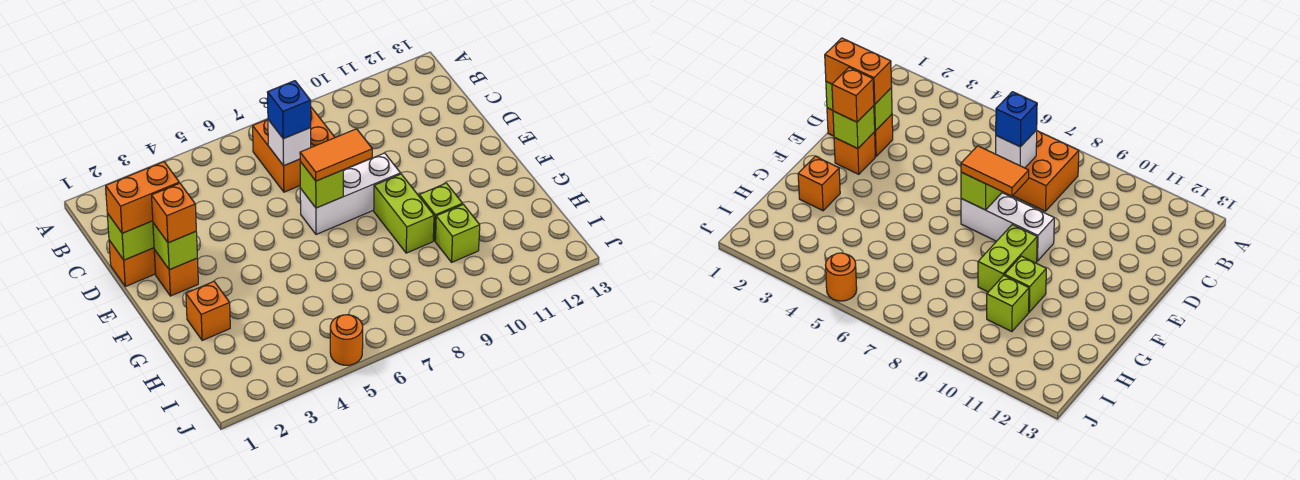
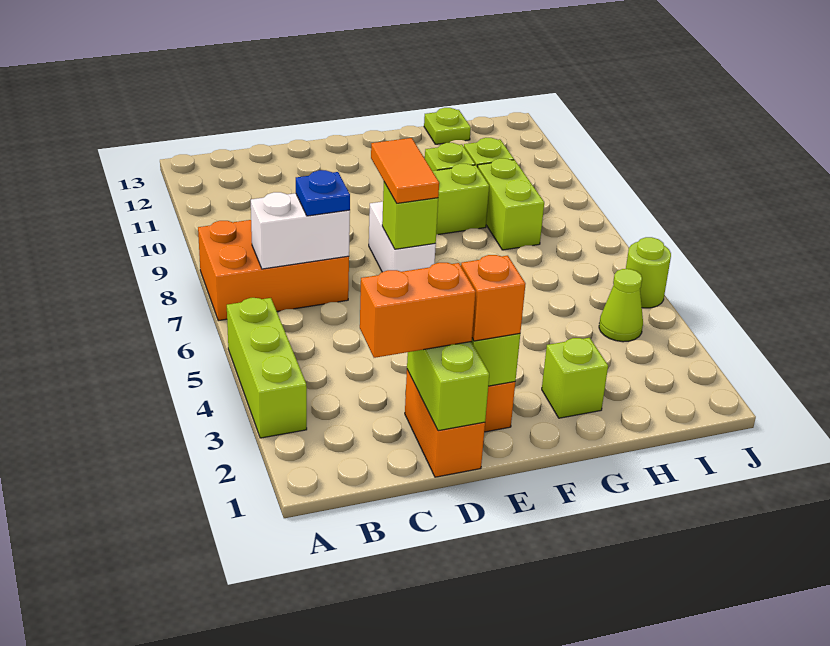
none -> lime brick A3:A5 level 1
orange brick B7:C8 level 1 -> orange brick A7:C8 level 1
white brick C7 level 2 -> white brick B7:C7 level 2
blue brick C7 level 3 -> blue plate C7 level 3
orange brick D1:D2 level 3 -> orange brick C2:D2 level 3
white brick E7:E9 level 1 -> white brick E7:E8 level 1
orange brick G2 level 1 -> lime brick G2 level 1
none -> lime brick H8:H9 level 1
none -> lime plate H13 level 1
none -> lime cone I4 level 1
orange round brick J5 level 1 -> lime round brick J5 level 1

